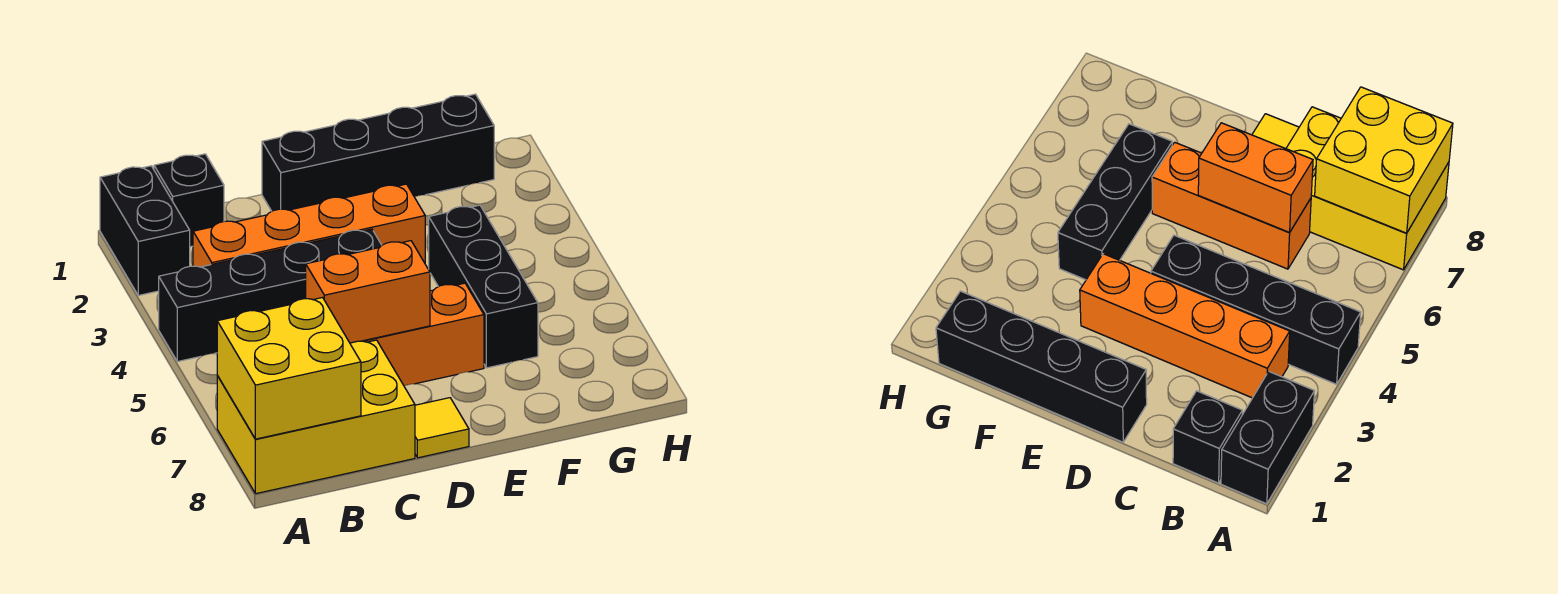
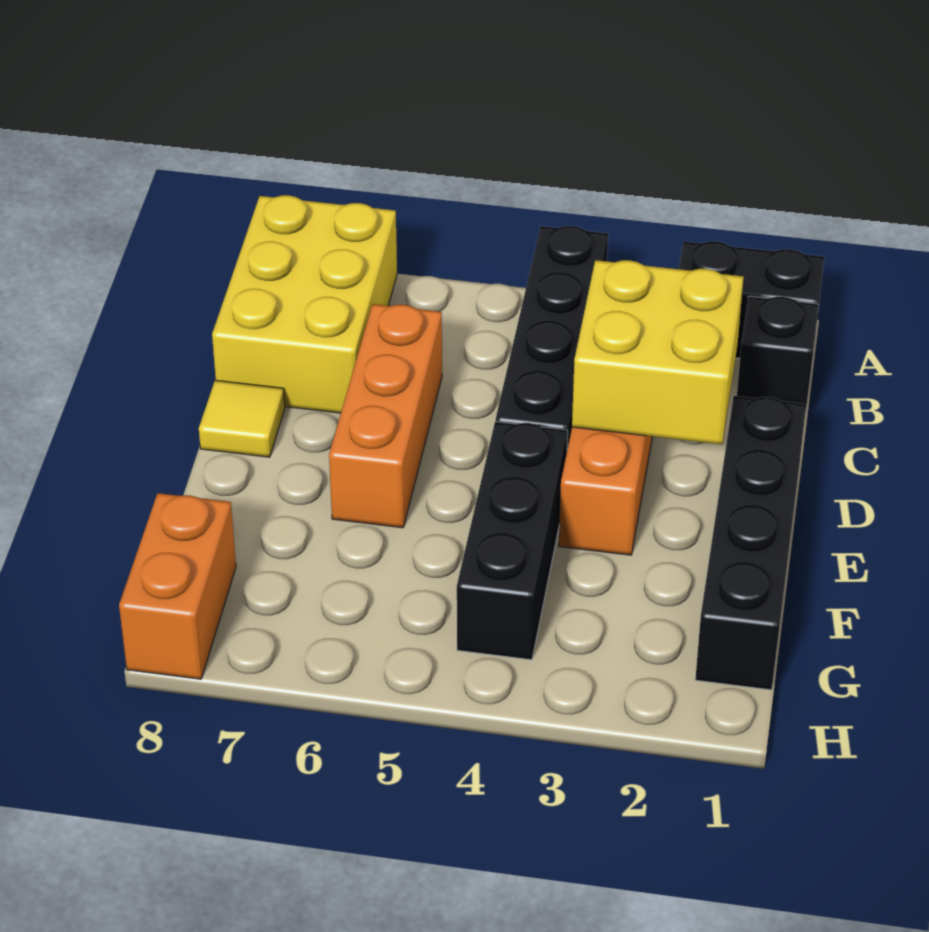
yellow brick A7:B8 level 2 -> yellow brick C2:D3 level 2
orange brick C6:D6 level 2 -> orange brick G8:H8 level 1
black brick F4:F6 level 1 -> black brick E4:G4 level 1

